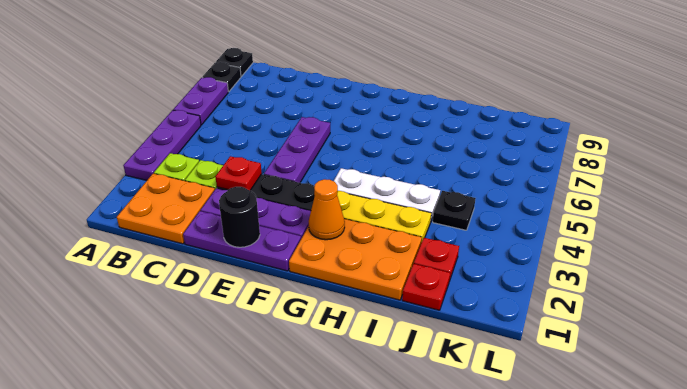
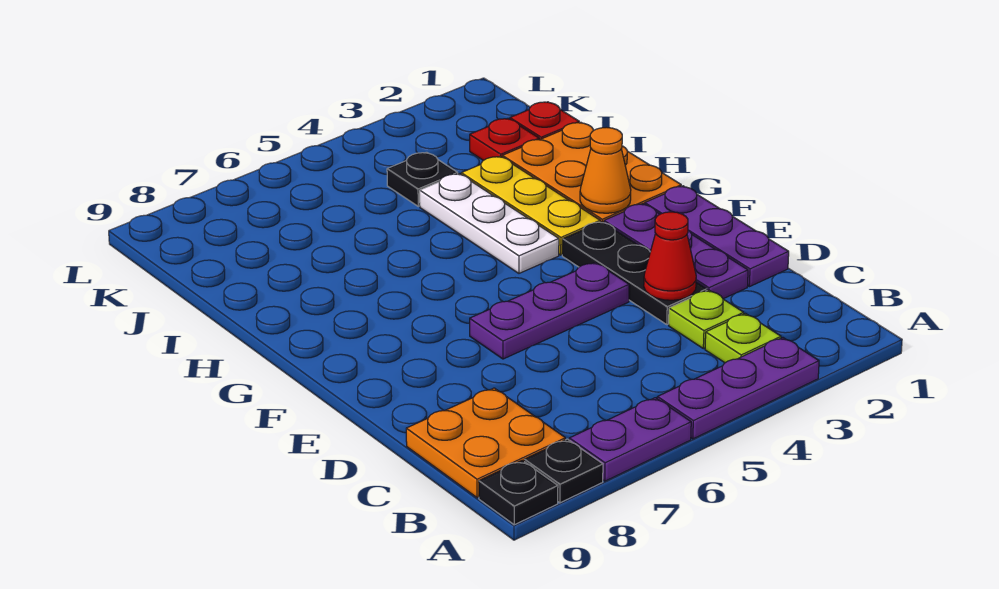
orange plate B1:C2 level 1 -> orange plate B8:C9 level 1
red plate D3 level 2 -> red cone D3 level 2
black round brick E1 level 2 -> none

